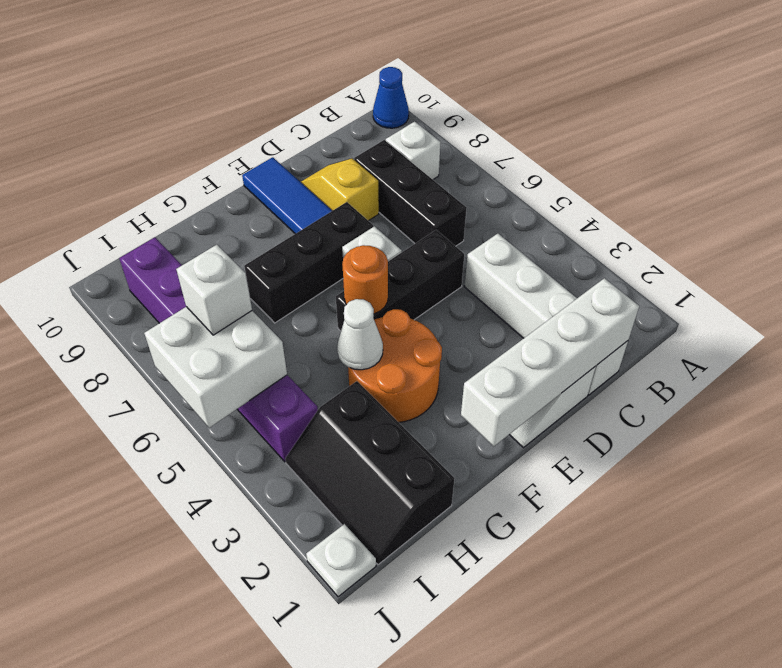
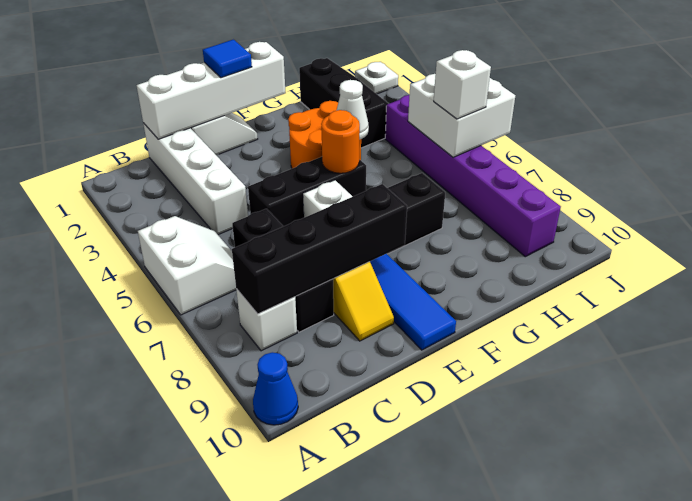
none -> white slope A5:B6 level 1 top A
none -> black brick B8:E8 level 2
none -> blue tile E1 level 3

